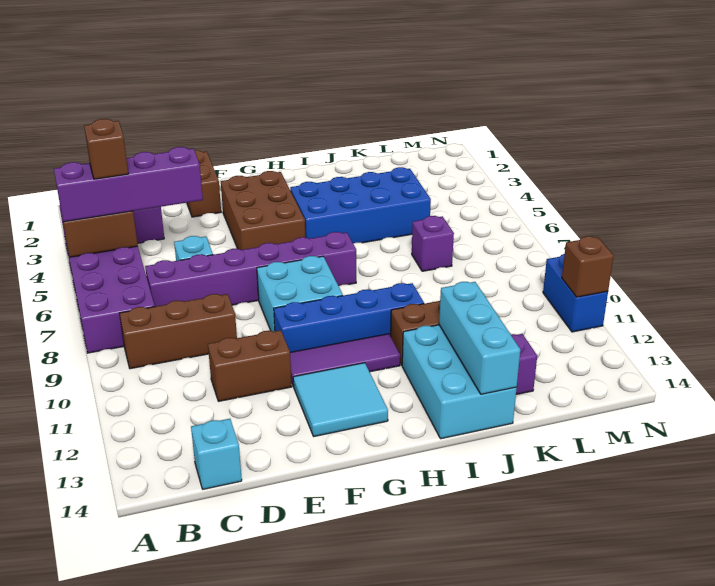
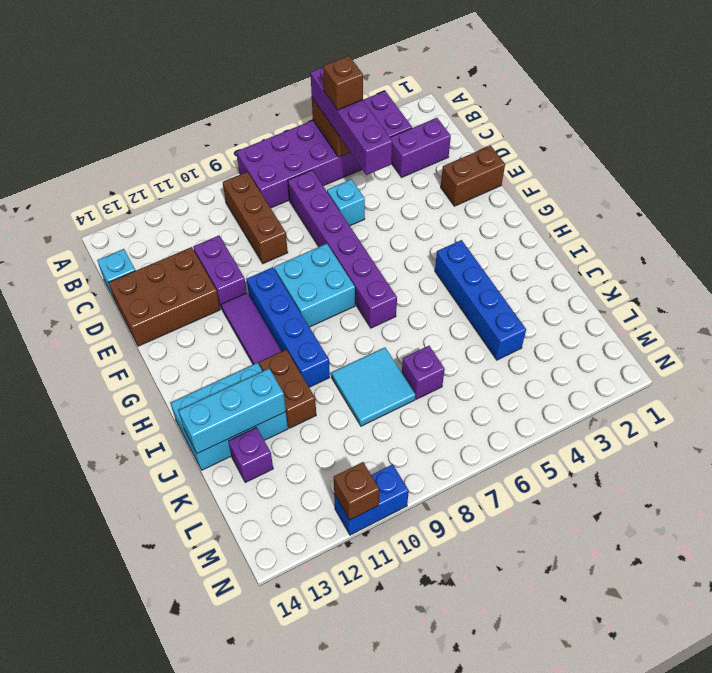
brown brick D11:E11 level 1 -> purple brick D11:E11 level 1
brown brick F3:G5 level 1 -> brown brick D12:E14 level 1
cyan tile F12:G13 level 1 -> cyan tile J8:K9 level 1
blue brick H4:K5 level 1 -> blue brick H4:K4 level 1

